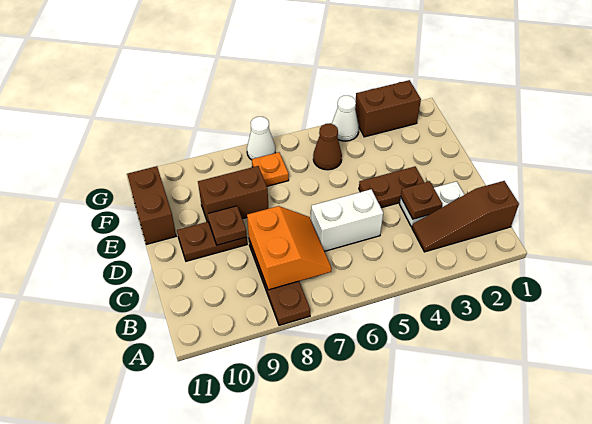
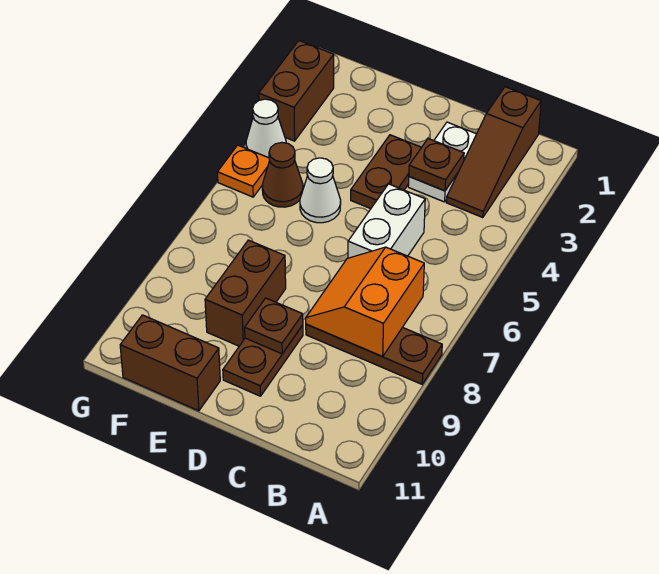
orange slope B7:C8 level 2 top 8 -> orange slope B7:C8 level 2 top B
orange plate F7 level 1 -> orange plate G5 level 1
white cone G7 level 1 -> white cone E5 level 1

